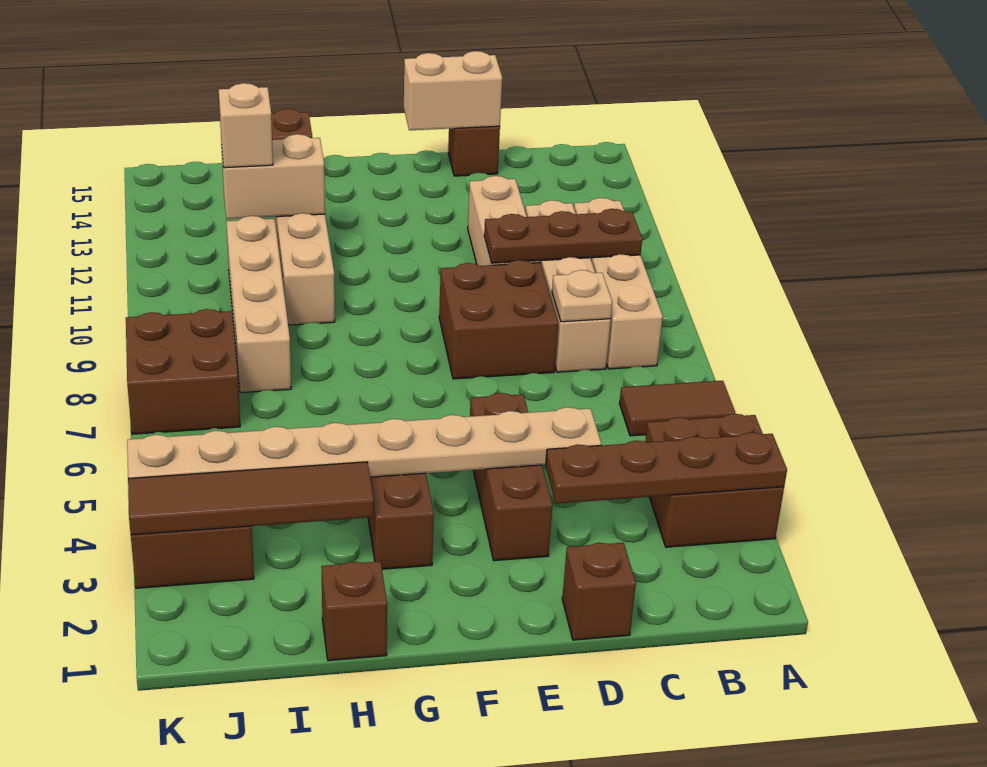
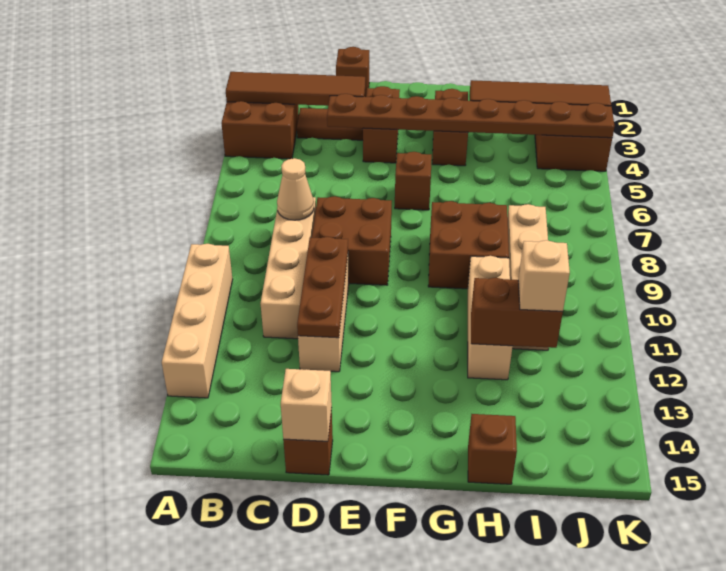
brown plate A3:D3 level 2 -> brown tile A3:D3 level 2
brown tile A6:B6 level 1 -> brown tile C3:D3 level 1
tan brick B8:B11 level 1 -> tan brick A10:A13 level 1
brown plate B10:D10 level 2 -> brown plate D10:D12 level 2
tan plate C8 level 2 -> tan cone C8 level 2
tan plate D4:K4 level 2 -> brown plate D4:K4 level 2
tan brick D15:E15 level 2 -> tan brick D15 level 2
brown brick E3:E5 level 1 -> brown brick E3:E4 level 1
brown brick H1 level 1 -> brown brick F6 level 1
tan brick H12:I12 level 2 -> brown brick H12:I12 level 2
brown brick J7:K8 level 1 -> brown brick G8:H9 level 1

